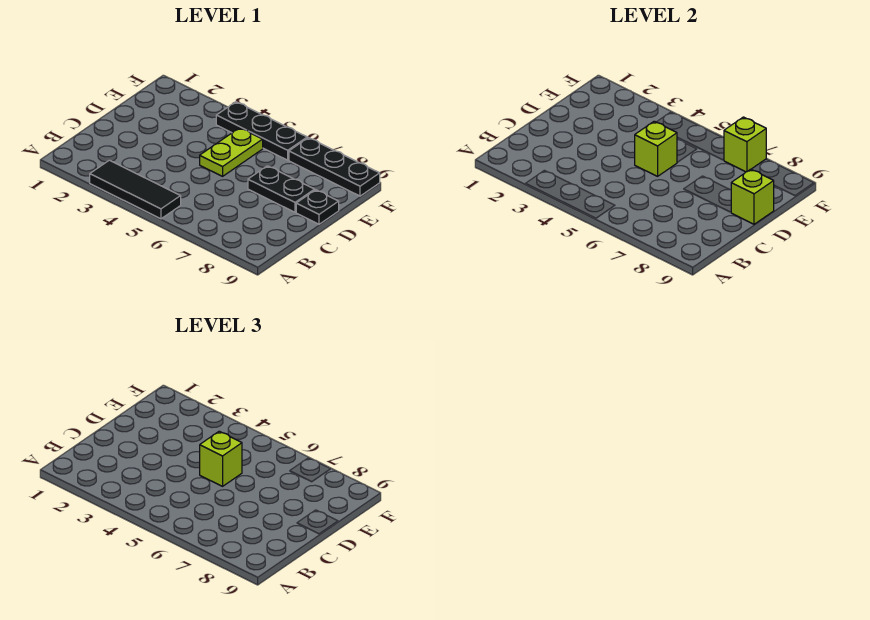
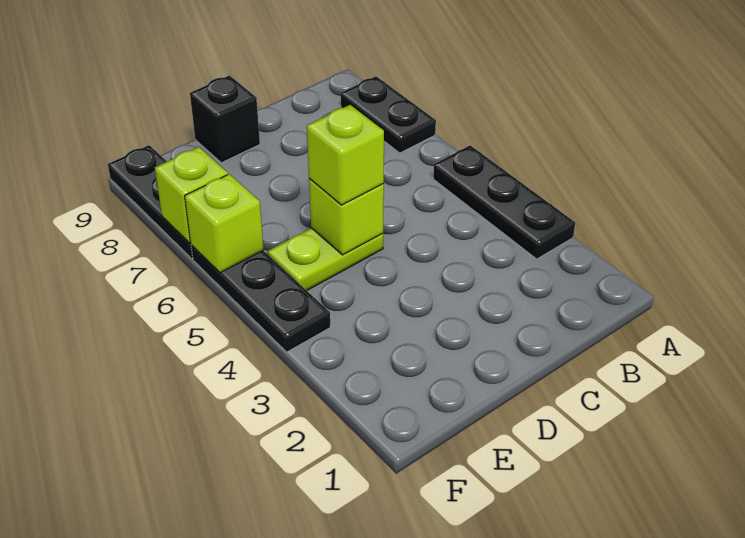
black tile A3:A5 level 1 -> black plate A3:A5 level 1
black plate D7:D8 level 1 -> black plate A7:A8 level 1
black plate D9 level 1 -> black brick D9 level 1
lime brick D9 level 2 -> lime brick F6 level 2

